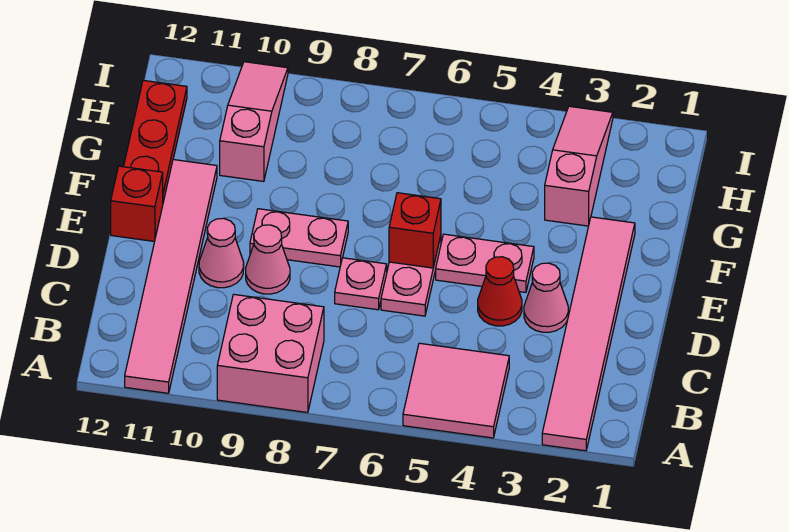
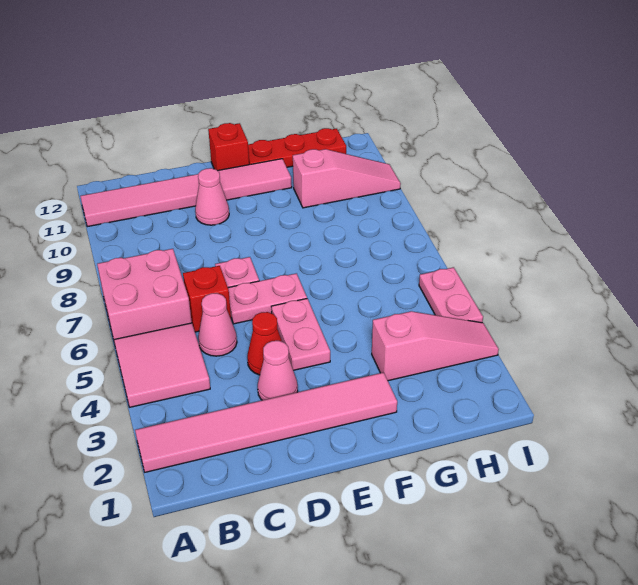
pink brick A8:B9 level 1 -> pink brick A6:B7 level 1
pink cone D9 level 1 -> pink cone C5 level 1
red brick E6 level 2 -> red brick C6 level 1
pink plate E8:E9 level 1 -> pink plate I4:I5 level 1

